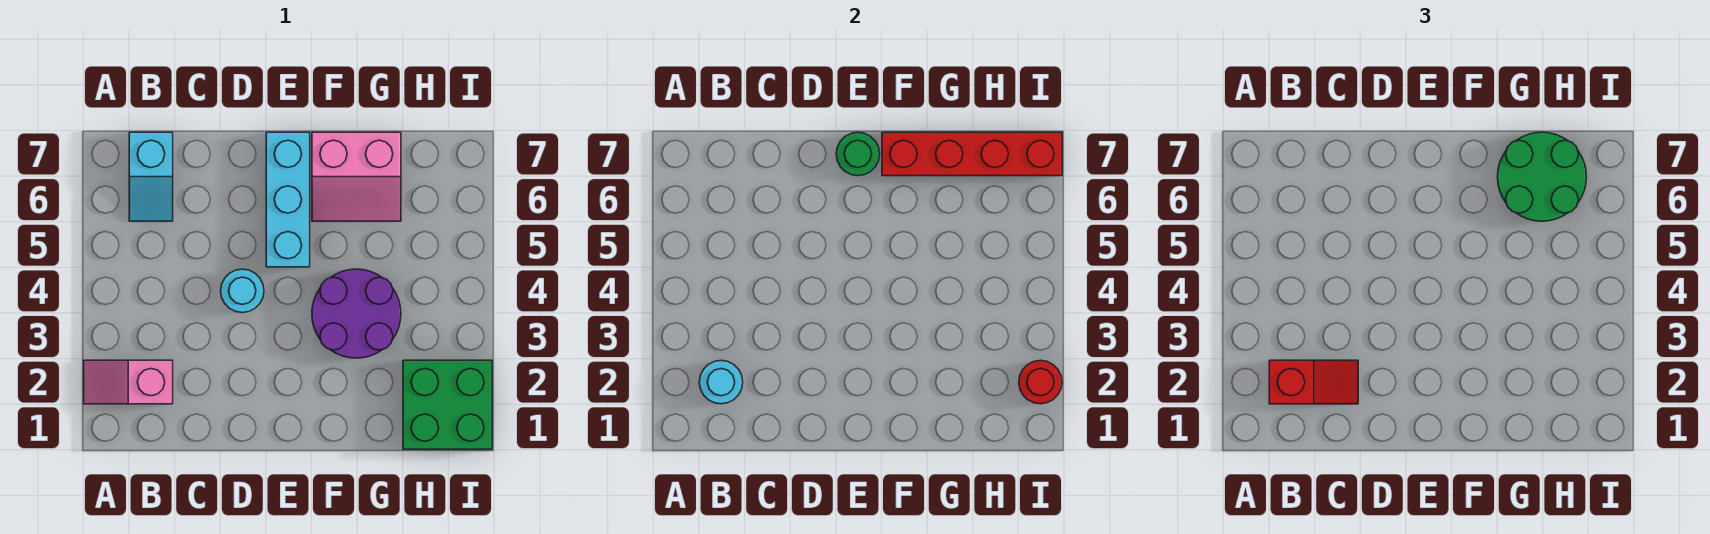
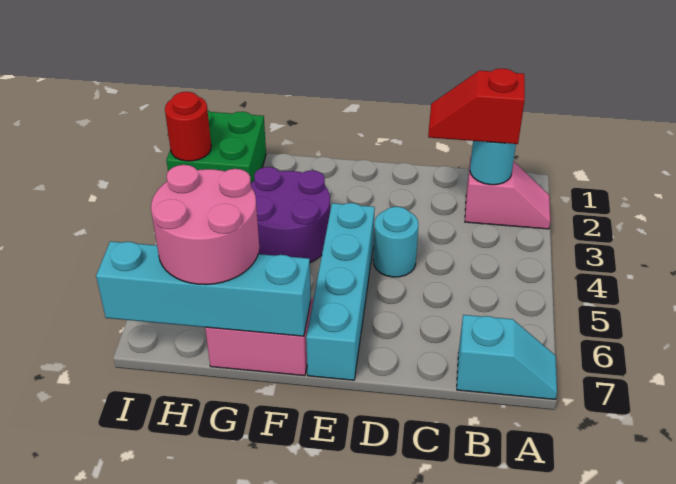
cyan slope B6:B7 level 1 top 7 -> cyan slope A7:B7 level 1 top B
cyan brick E5:E7 level 1 -> cyan brick E4:E7 level 1
green round brick E7 level 2 -> none
red brick F7:I7 level 2 -> cyan brick F7:I7 level 2
green round brick G6:H7 level 3 -> pink round brick G6:H7 level 3

